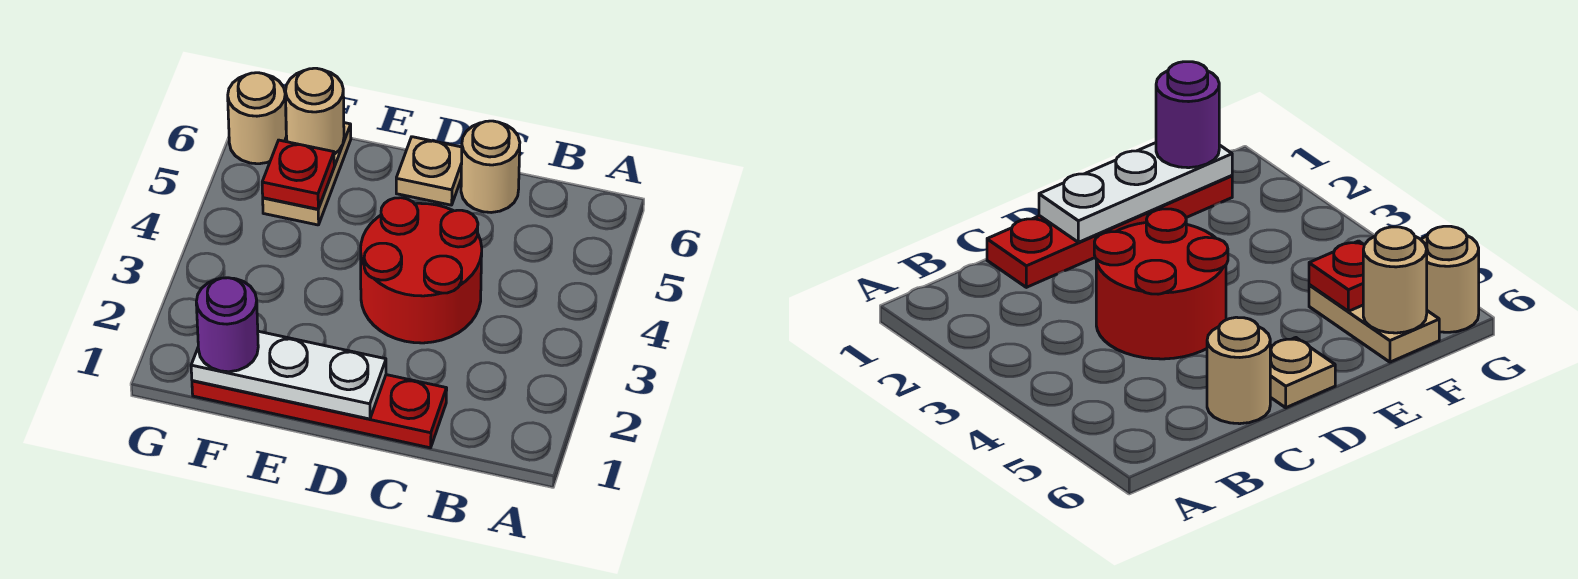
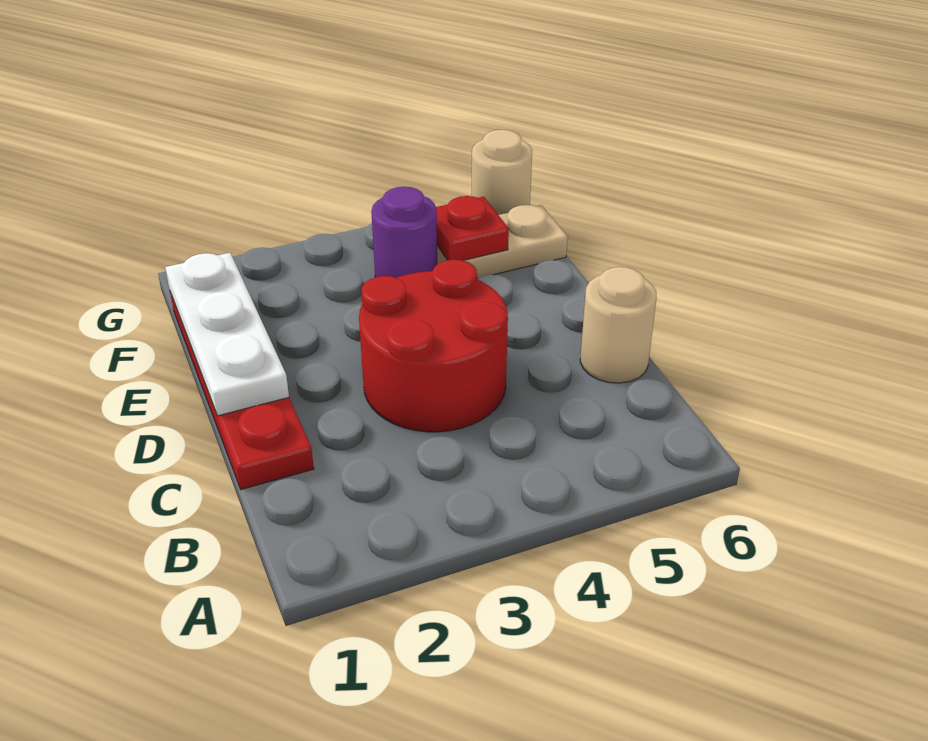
tan plate D6 level 1 -> none
purple round brick F1 level 3 -> purple round brick F4 level 1
tan round brick F6 level 2 -> none

